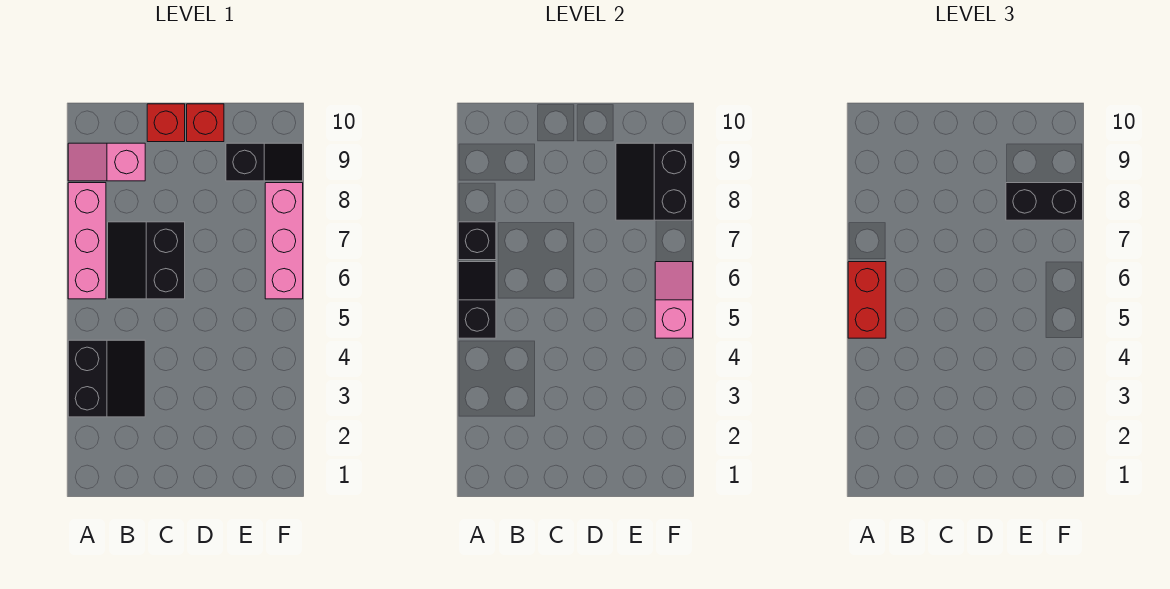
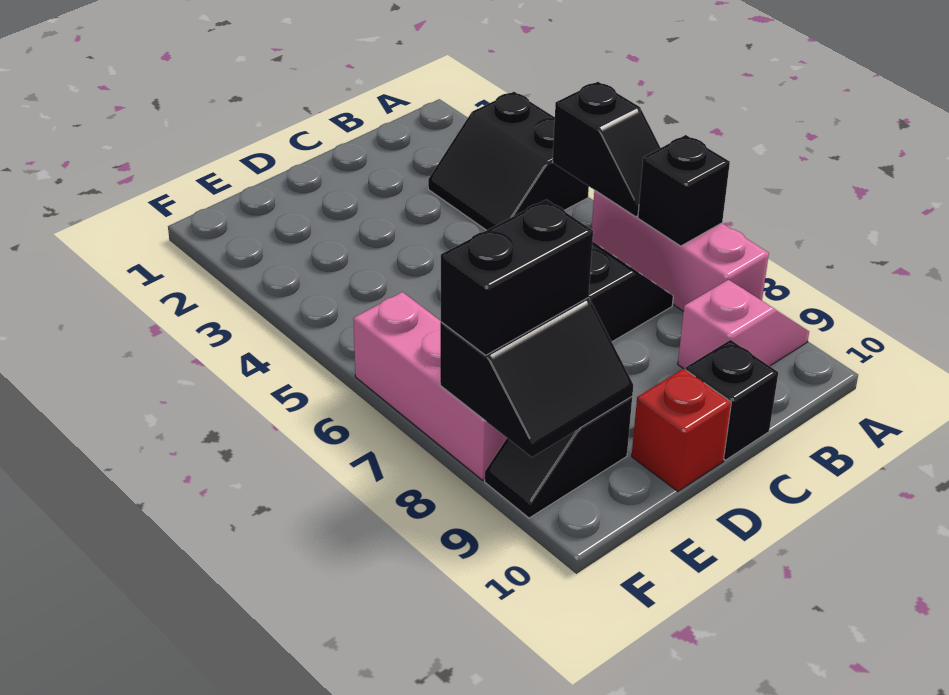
red brick A5:A6 level 3 -> none
red brick C10 level 1 -> black brick C10 level 1
black slope E8:F9 level 2 top F -> black slope E8:F9 level 2 top 8
pink slope F5:F6 level 2 top 5 -> none

